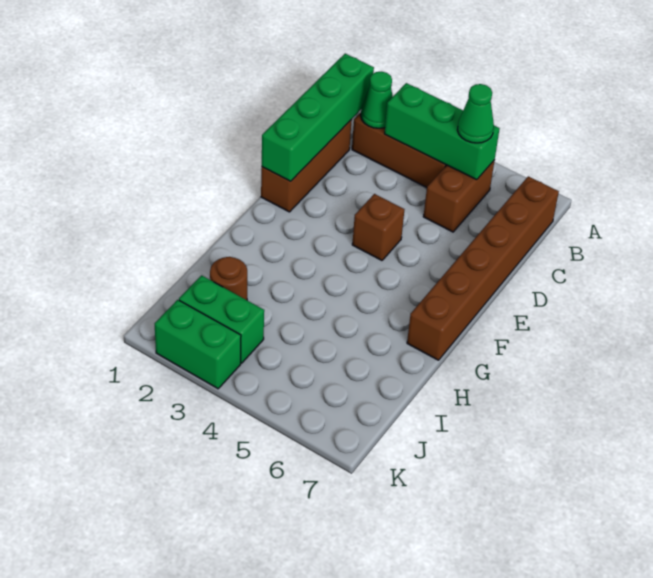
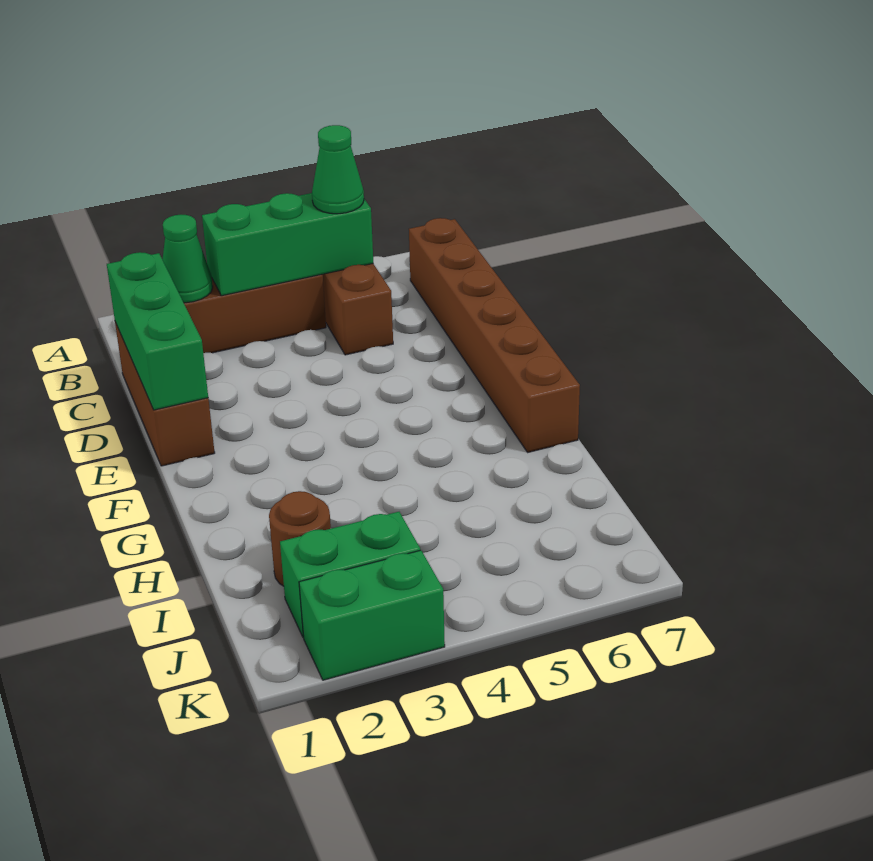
green brick B1:E1 level 2 -> green brick C1:E1 level 2
brown brick E4 level 1 -> none

